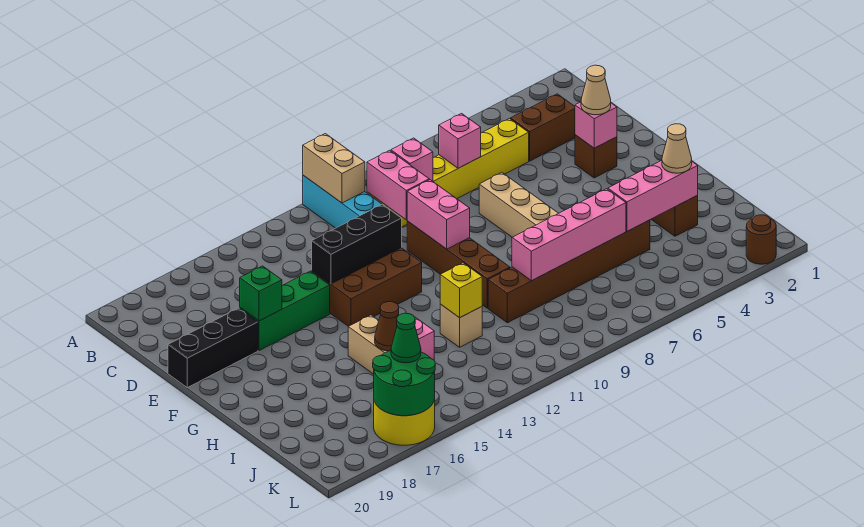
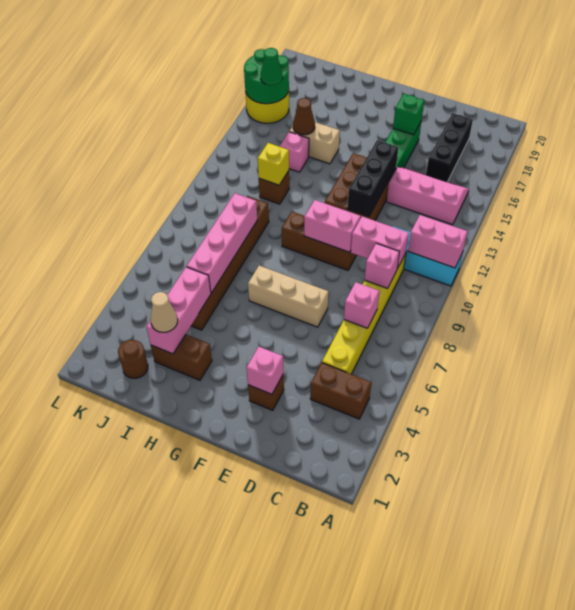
tan brick A11:B11 level 2 -> pink brick A11:B11 level 2
none -> pink slope B14:D15 level 1 top 14
brown brick C3:C4 level 1 -> brown brick B4:C4 level 1
tan cone E3 level 3 -> none
brown brick E10:H10 level 1 -> brown brick E10:G10 level 1
black brick E18:E20 level 1 -> black brick C16:C18 level 1
tan brick I12 level 1 -> brown brick I12 level 1
brown round brick L2 level 1 -> brown round brick J2 level 1

